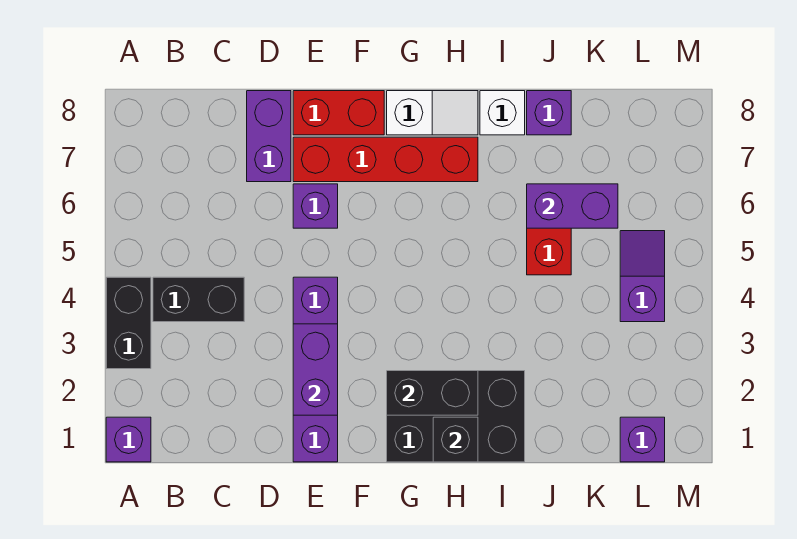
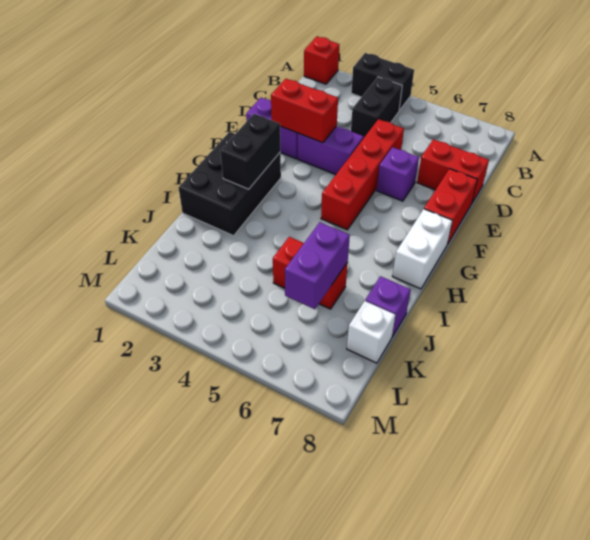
purple brick A1 level 1 -> red brick A1 level 1
purple brick D7:D8 level 1 -> red brick D7:D8 level 1
purple brick E2:E3 level 2 -> red brick E2:E3 level 2
red brick E7:H7 level 1 -> red brick D5:G5 level 1
white slope G8:H8 level 1 top G -> white brick G8:H8 level 1
black brick H1 level 2 -> none
white brick I8 level 1 -> white brick K8 level 1
purple brick L1 level 1 -> none
purple slope L4:L5 level 1 top 4 -> none

